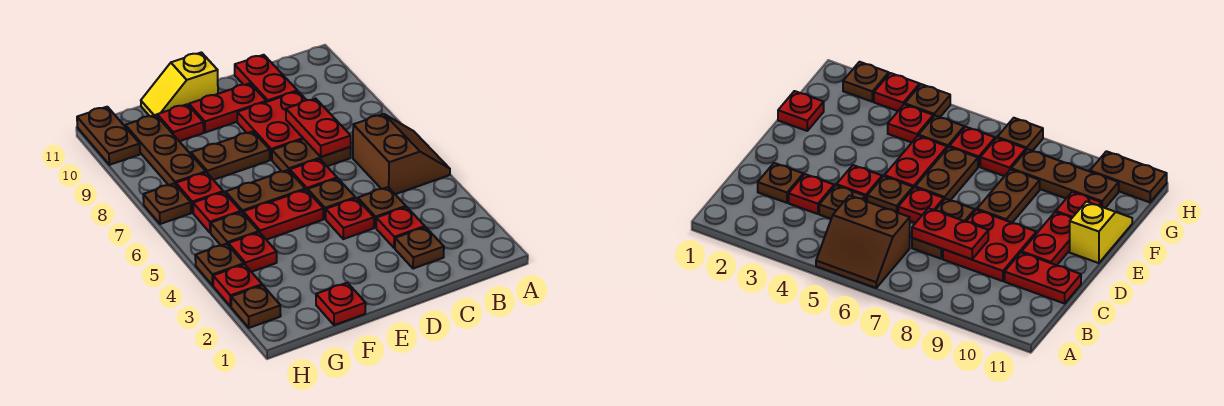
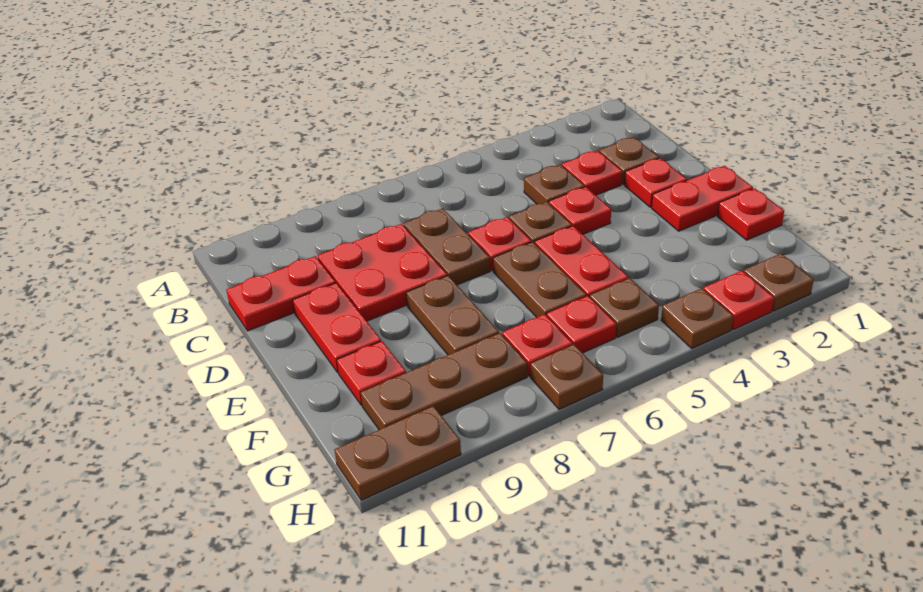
brown slope A5:B6 level 1 top B -> none
red plate C7:C8 level 2 -> red plate E1:E2 level 1
yellow slope E11:F11 level 1 top E -> none
red plate G4 level 1 -> red plate D2 level 1

